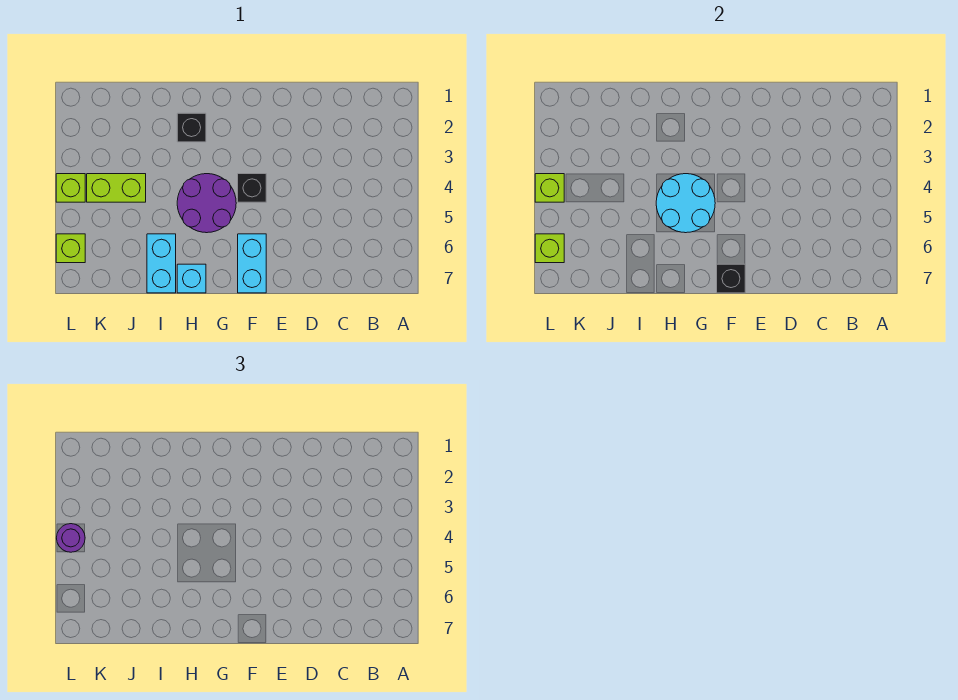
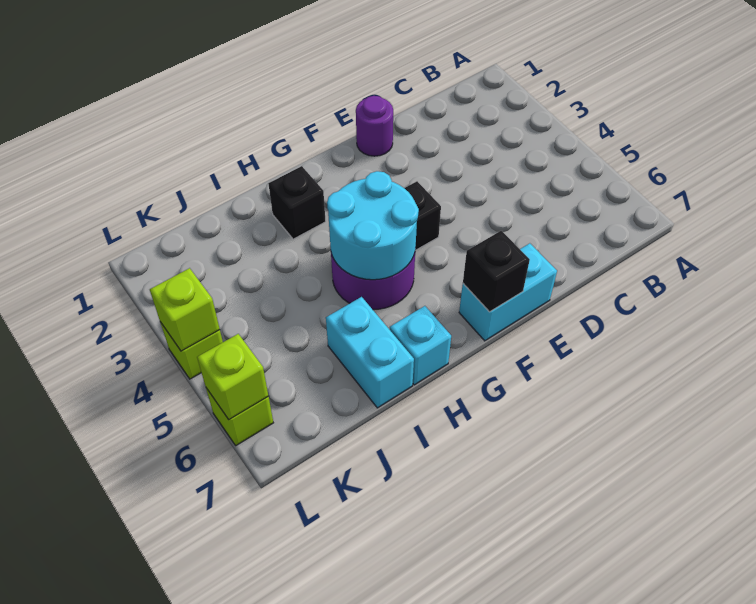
cyan brick F6:F7 level 1 -> cyan brick E7:F7 level 1
lime brick J4:K4 level 1 -> none
purple round brick L4 level 3 -> purple round brick E1 level 1

